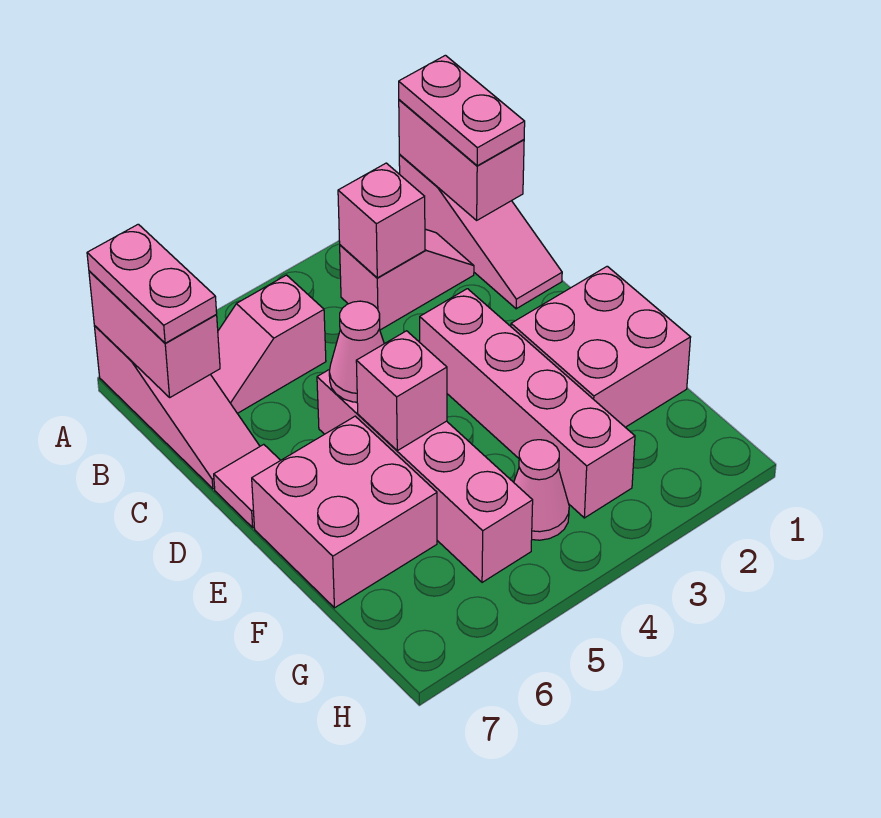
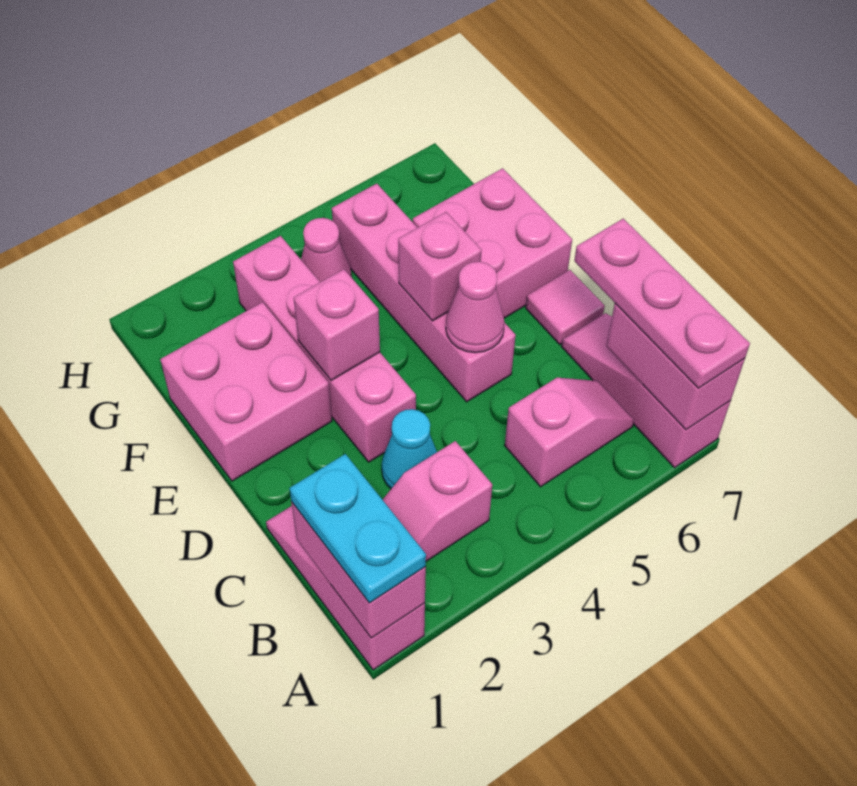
pink plate A1:B1 level 3 -> cyan plate A1:B1 level 3
pink plate A7:B7 level 3 -> pink plate A7:C7 level 3
pink brick B3 level 2 -> pink brick E3 level 2
none -> cyan cone C3 level 1

